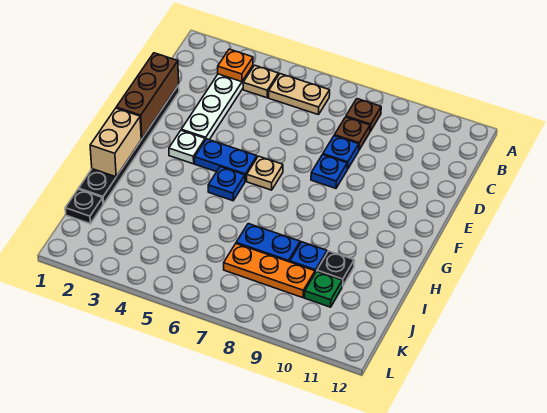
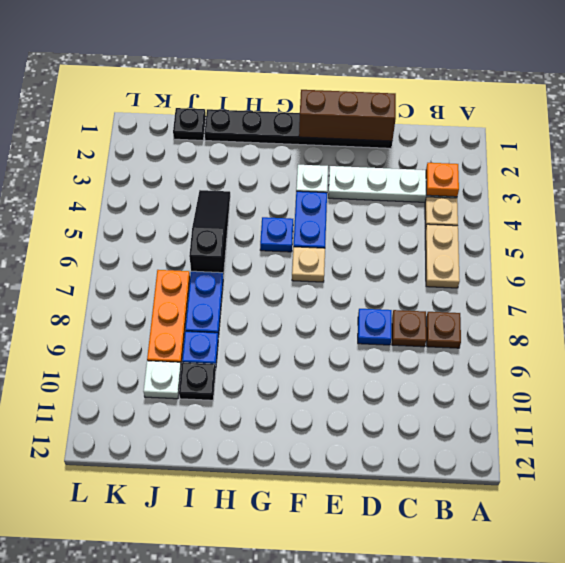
blue plate E8 level 1 -> none
tan brick G1:H1 level 2 -> none
none -> black slope I4:I6 level 1 top 6
green plate J10 level 1 -> white plate J10 level 1

